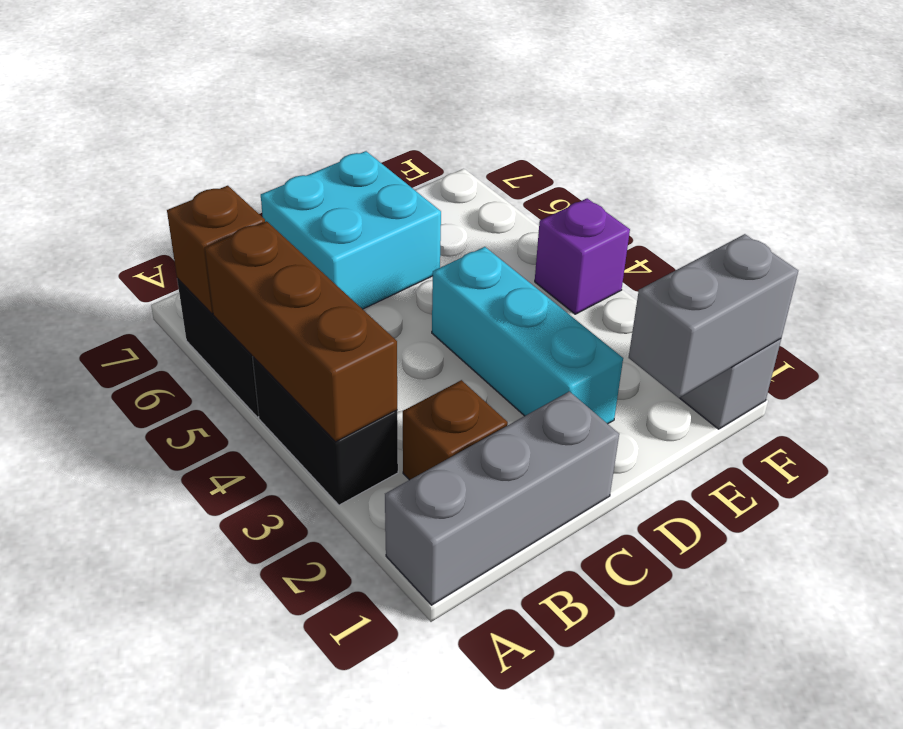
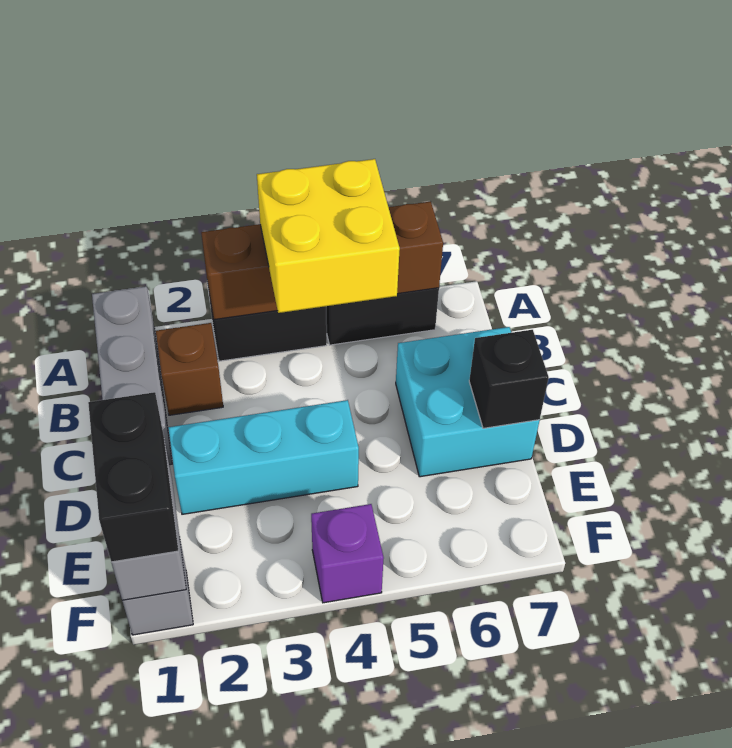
none -> yellow brick A4:B5 level 3
none -> black brick D7 level 2
none -> black brick E1:F1 level 3

